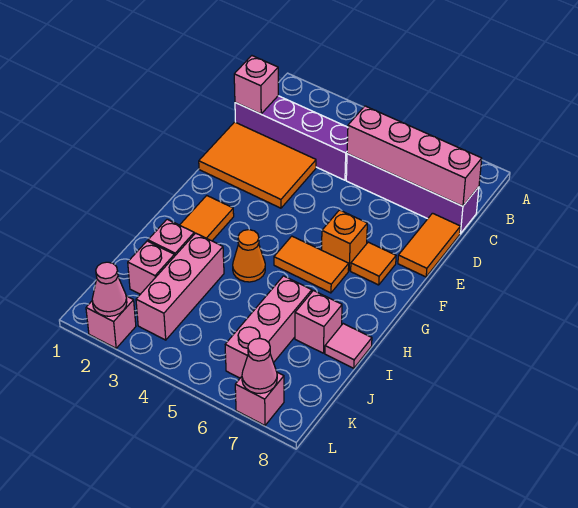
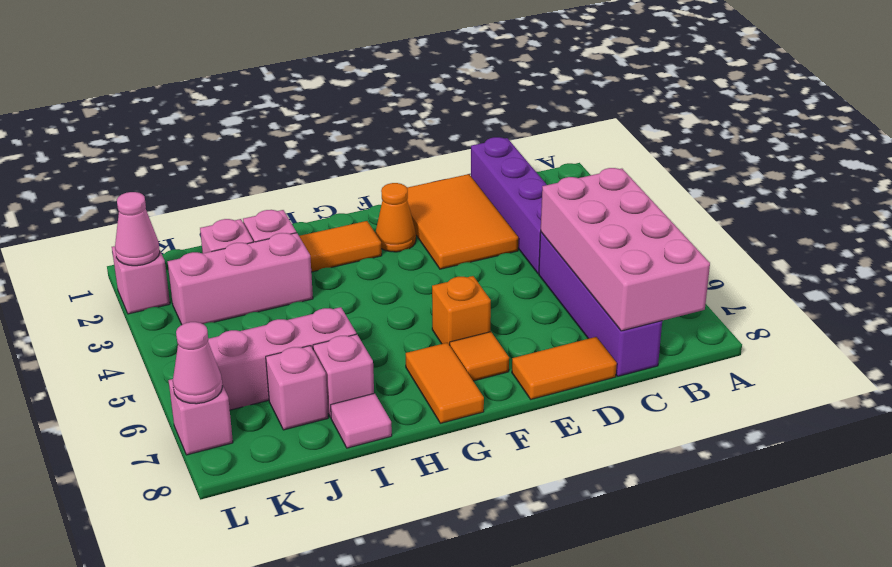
pink brick C1 level 2 -> pink brick J7 level 1
pink brick C5:C8 level 2 -> pink brick B5:C8 level 2
orange tile G5:G6 level 1 -> orange tile G7:G8 level 1
orange cone H4 level 1 -> orange cone F2 level 1

